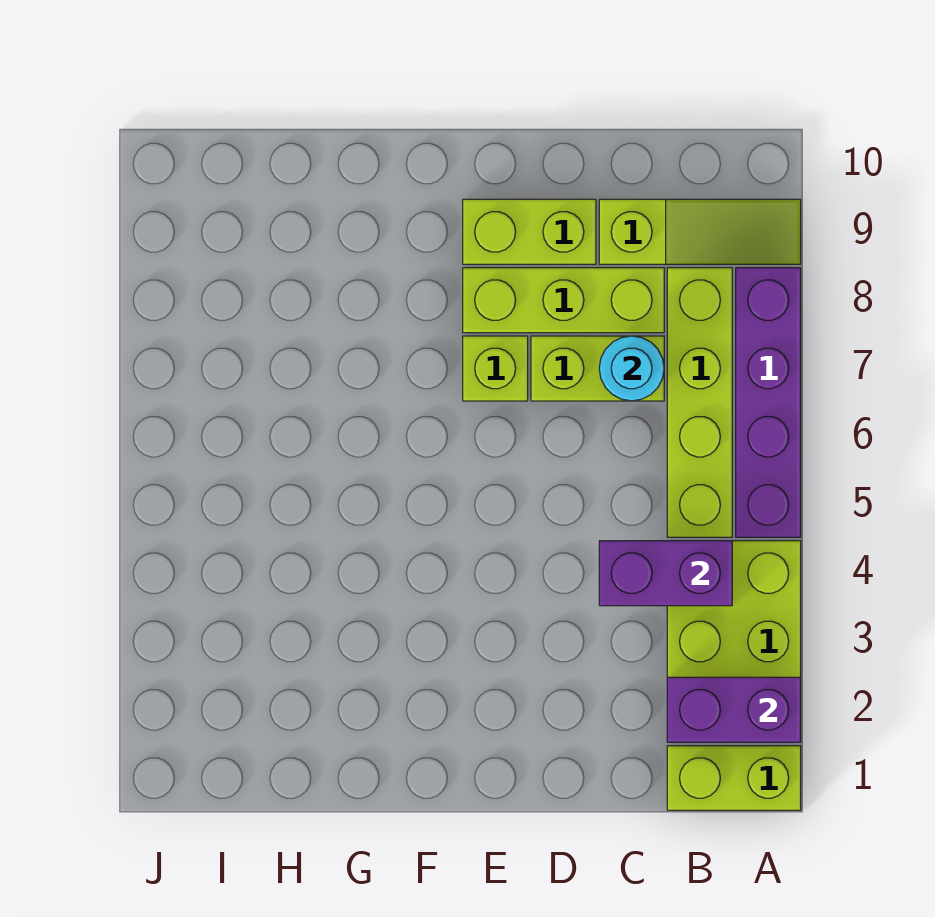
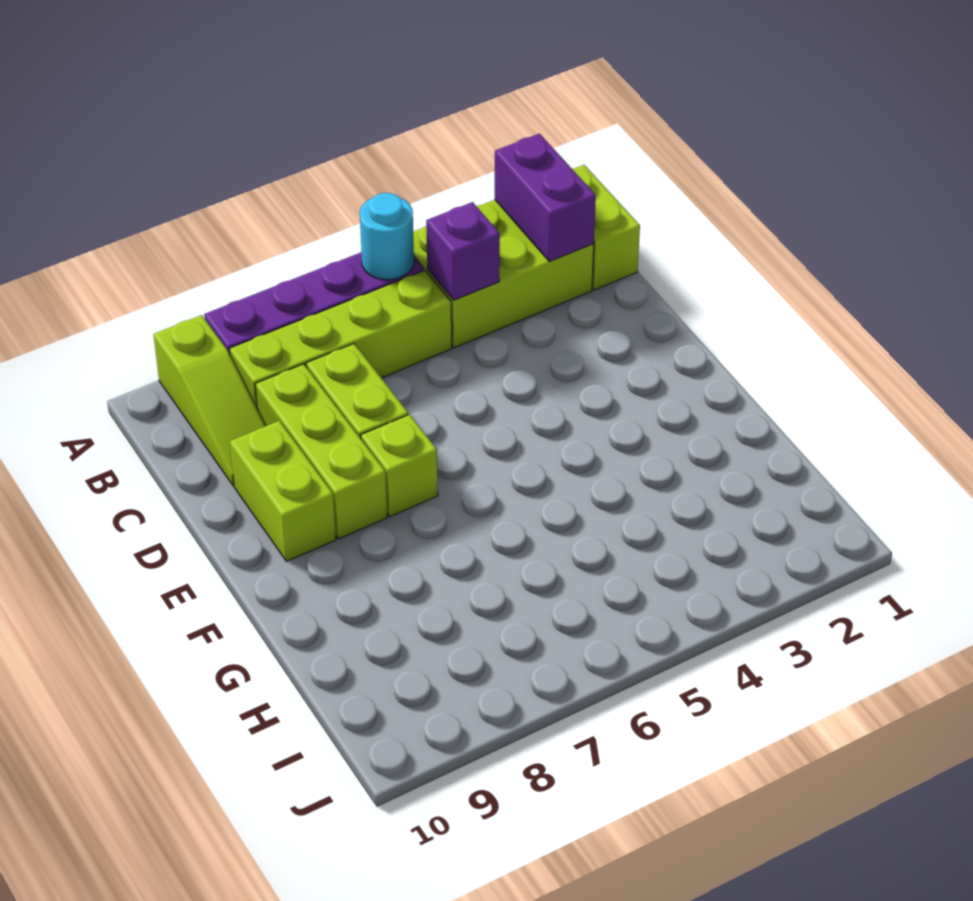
lime slope A9:C9 level 1 top C -> lime slope A9:C9 level 1 top A
purple brick B4:C4 level 2 -> purple brick B4 level 2
cyan round brick C7 level 2 -> cyan round brick A5 level 2

